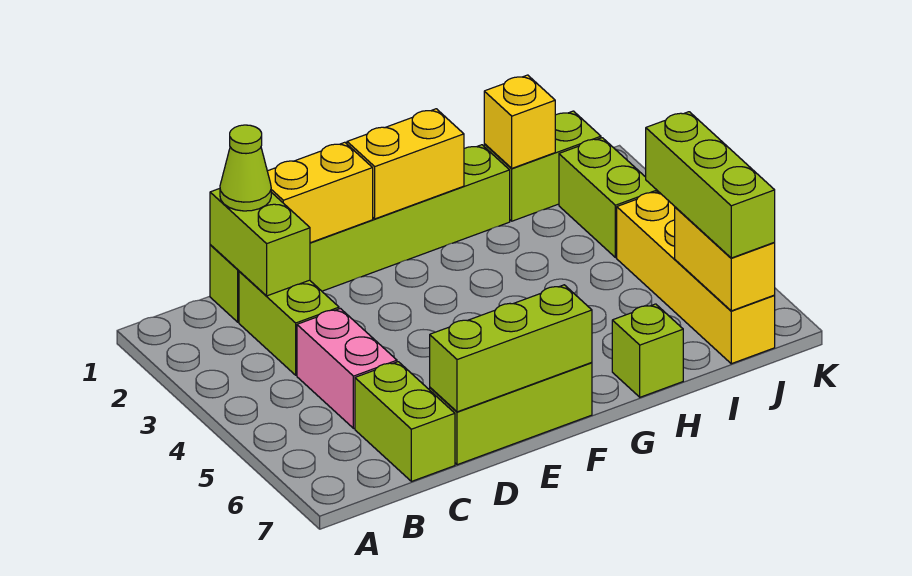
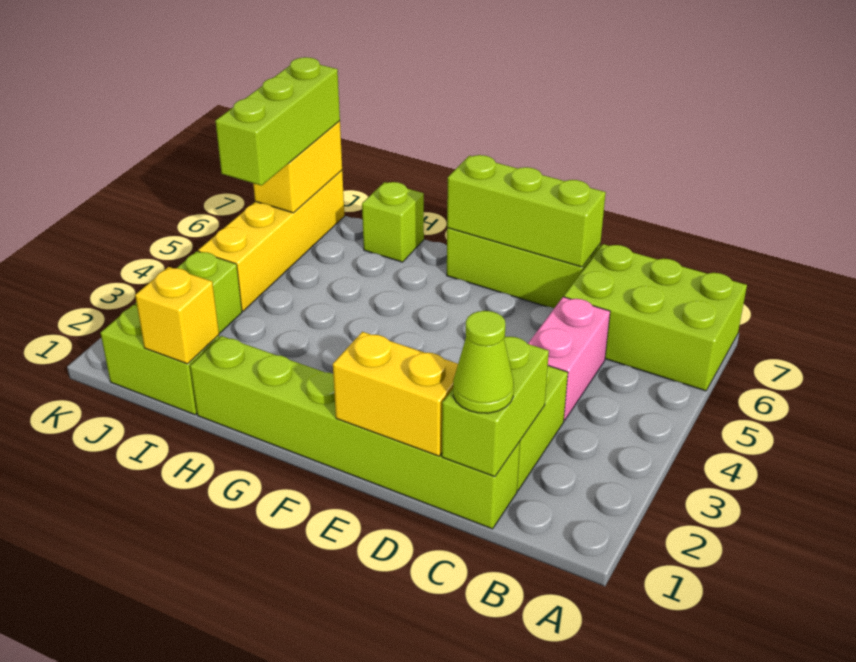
lime brick C6:C7 level 1 -> lime brick A6:C7 level 1
yellow brick F1:G1 level 2 -> none

